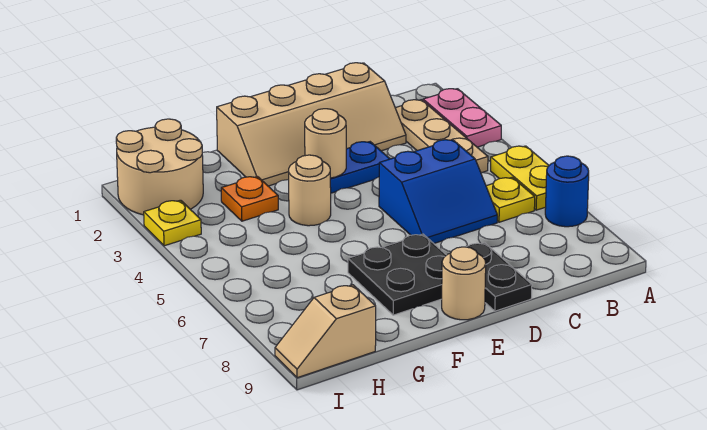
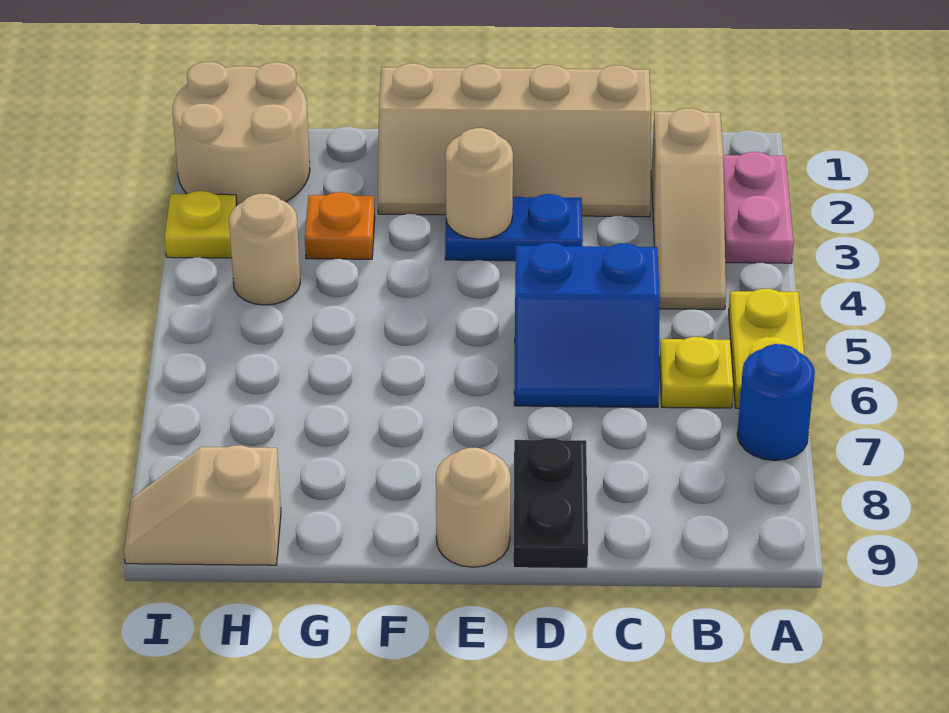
tan plate B2:B4 level 1 -> tan slope B2:B4 level 1 top 2
black plate E7:F8 level 1 -> none
tan round brick F4 level 1 -> tan round brick H4 level 1

